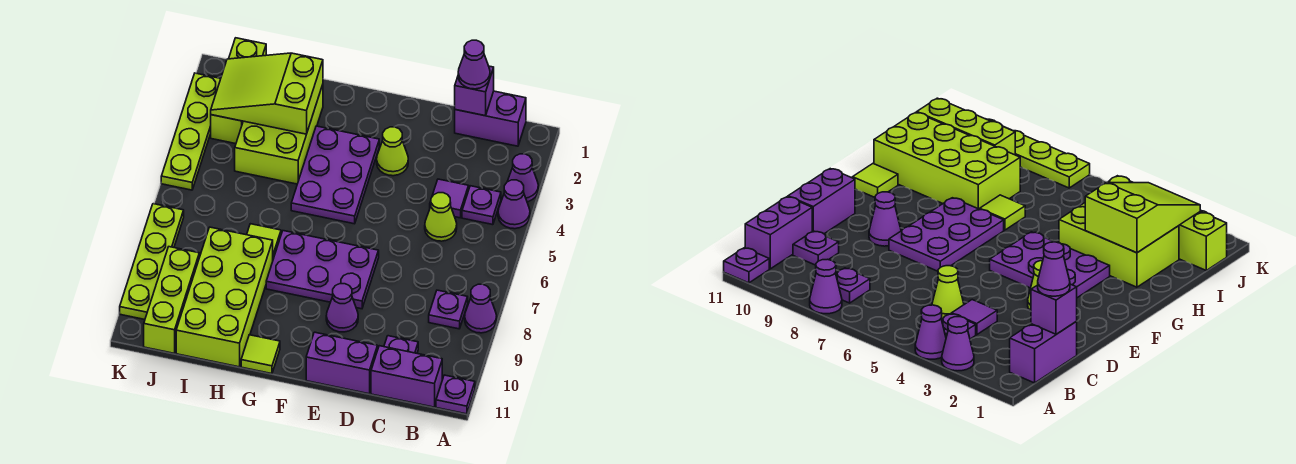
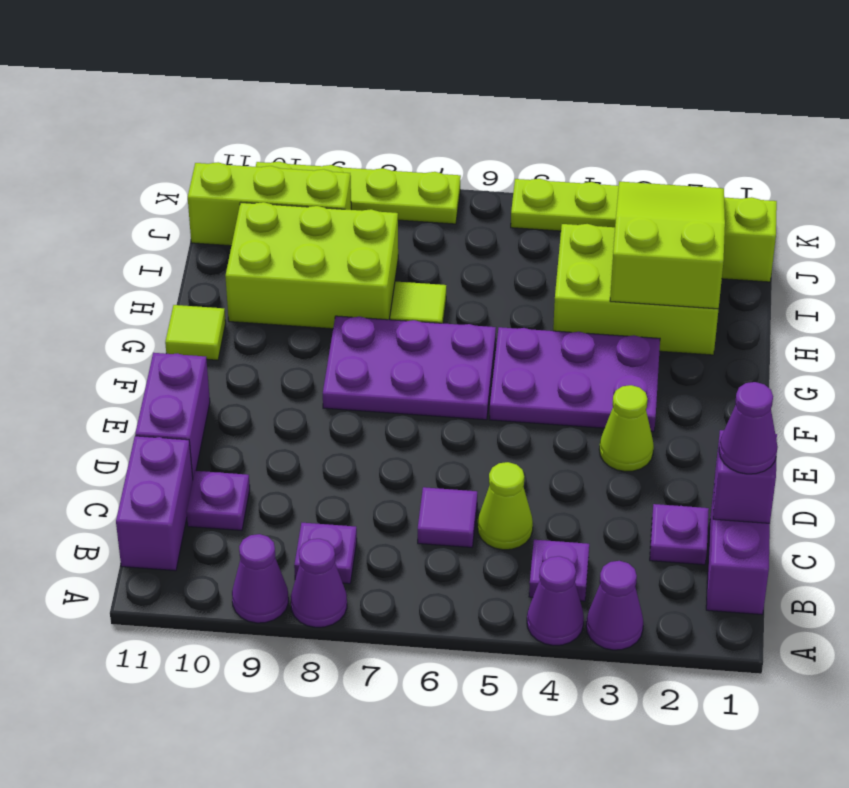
purple plate A11 level 1 -> purple plate C2 level 1
purple tile C4 level 1 -> purple tile C6 level 1
purple plate E7:G8 level 1 -> purple plate F6:G8 level 1
purple cone E9 level 1 -> purple cone A9 level 1
lime brick H8:I11 level 1 -> lime brick H8:I10 level 1

